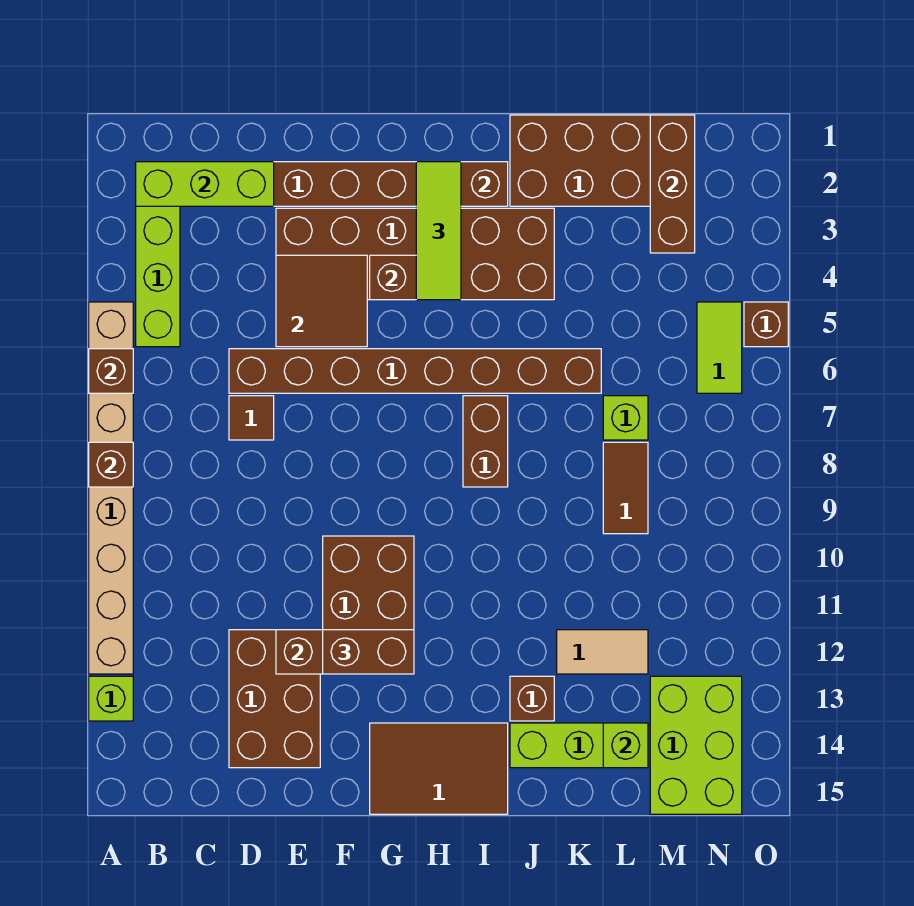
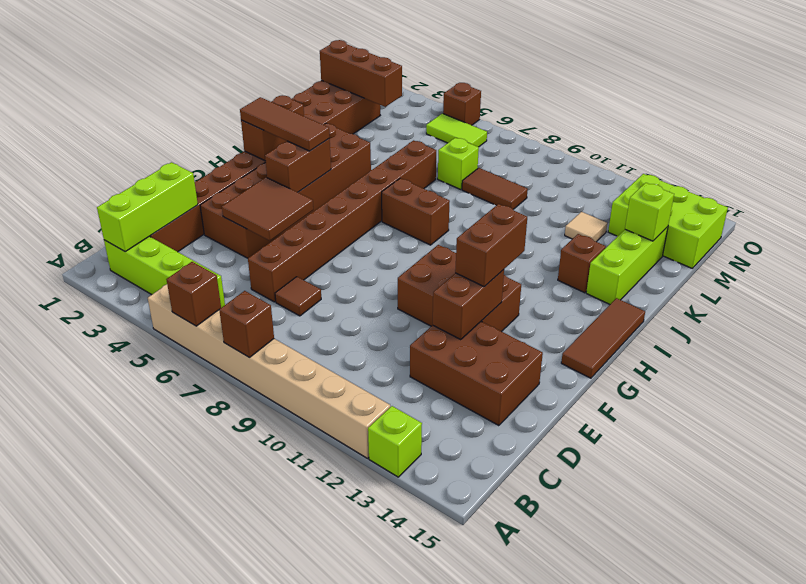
brown tile G14:I15 level 1 -> brown tile G15:I15 level 1
lime tile H2:H4 level 3 -> brown tile H2:H4 level 3
tan tile K12:L12 level 1 -> tan tile L12 level 1

